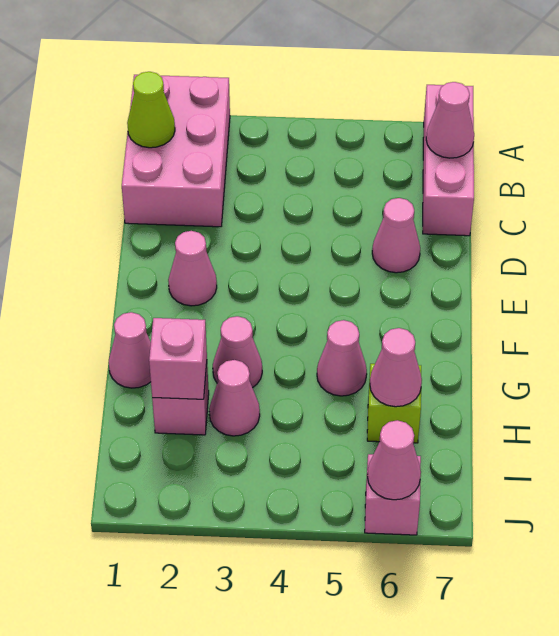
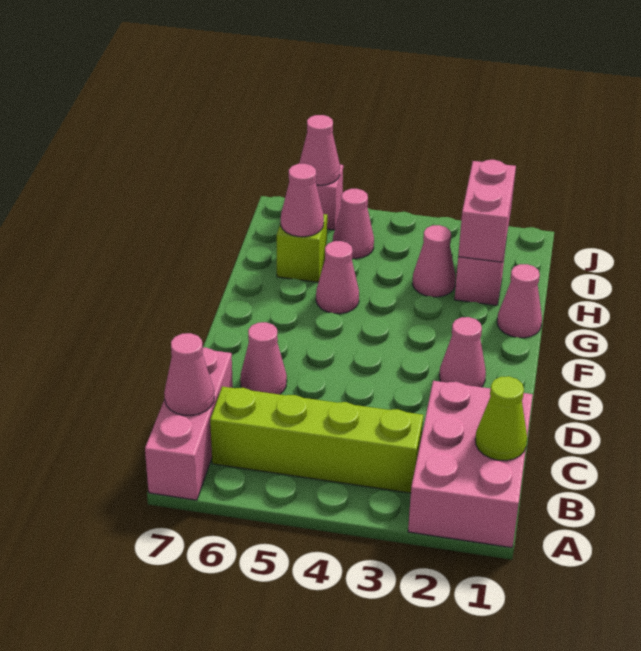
none -> lime brick B3:B6 level 1
pink cone G3 level 1 -> pink cone I5 level 1
pink brick H2 level 2 -> pink brick H2:I2 level 2

